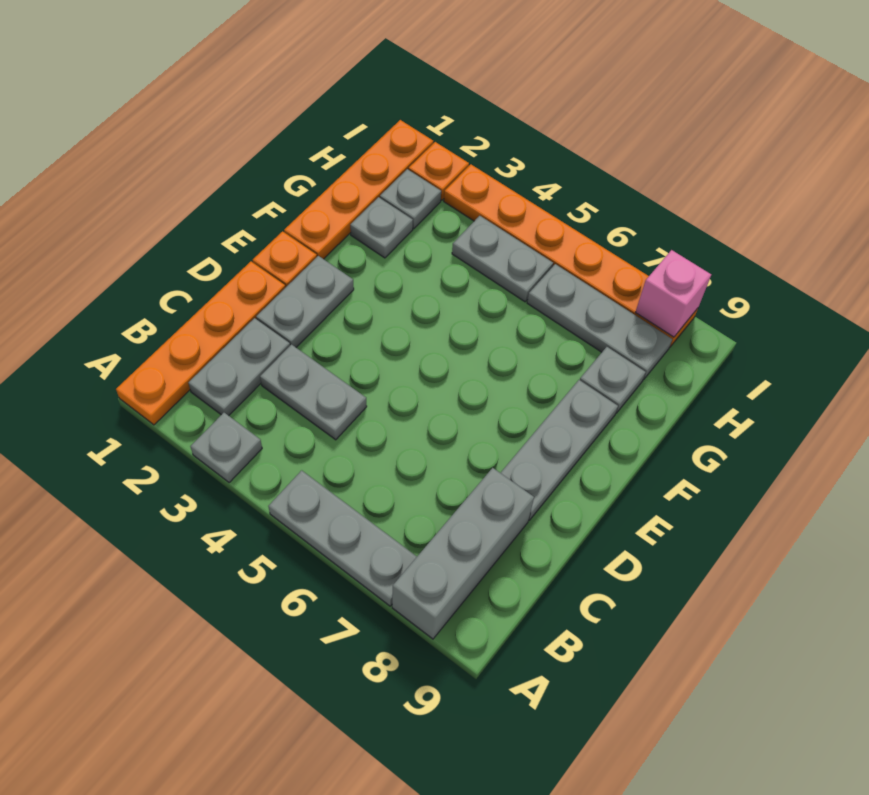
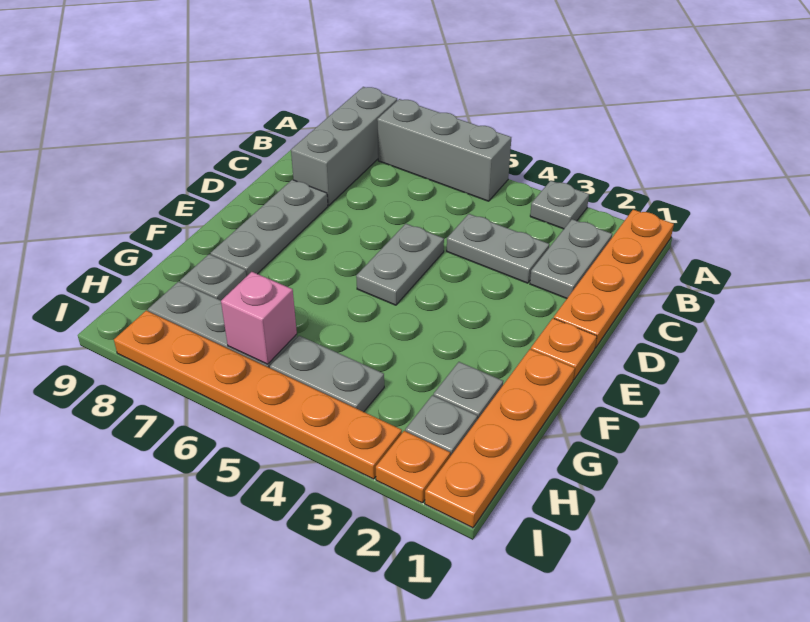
grey plate A5:A7 level 1 -> grey brick A5:A7 level 1
grey plate D2:E2 level 1 -> grey plate D5:E5 level 1
pink brick I8 level 2 -> pink brick H6 level 2

